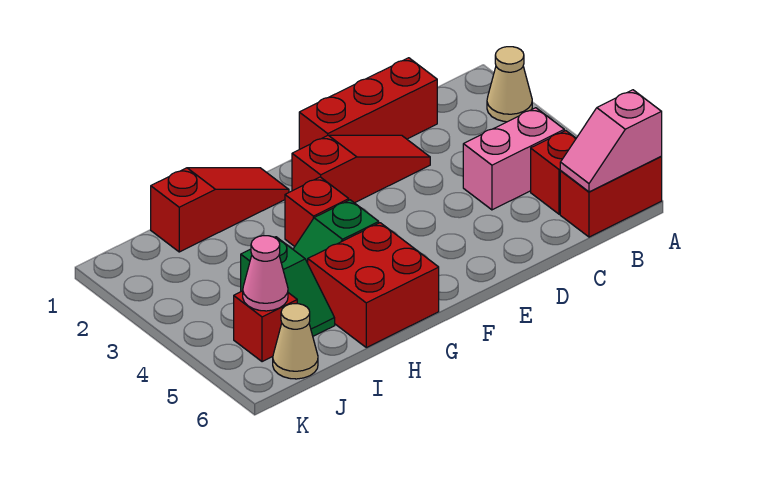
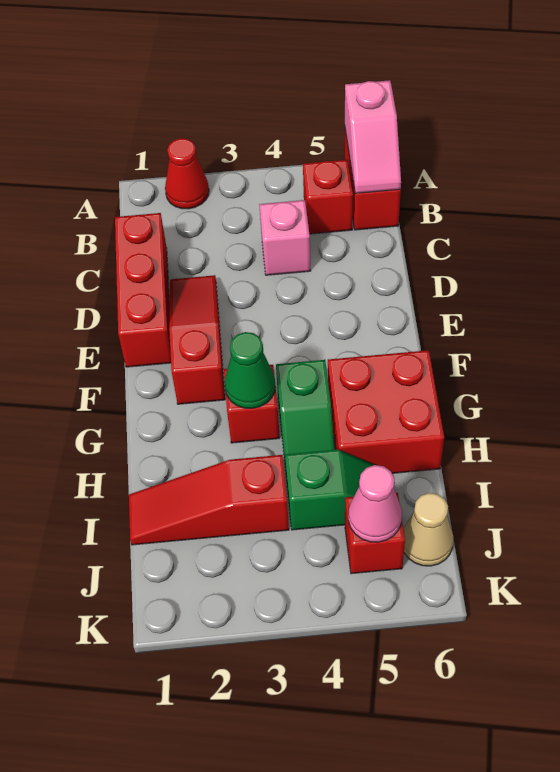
tan cone A2 level 1 -> red cone A2 level 1
pink brick B4:C4 level 1 -> pink brick C4 level 1
red slope G1:I1 level 1 top I -> red slope I1:I3 level 1 top 3
none -> green cone G3 level 2

